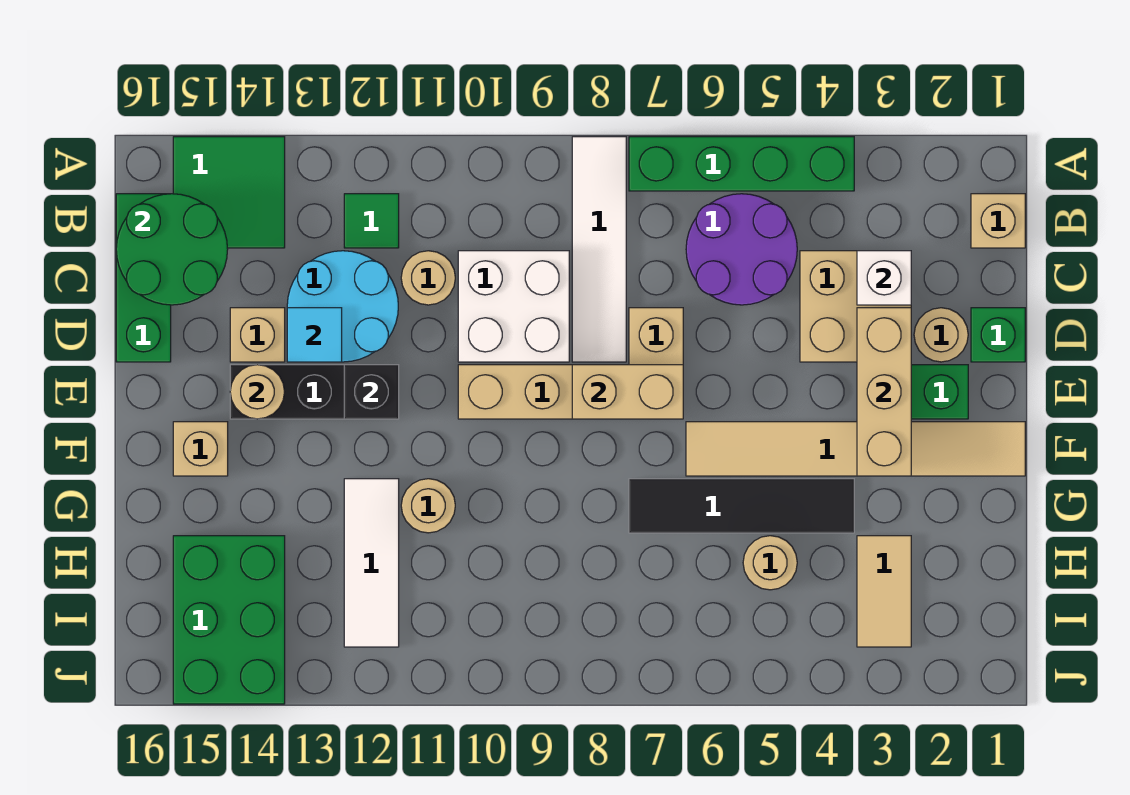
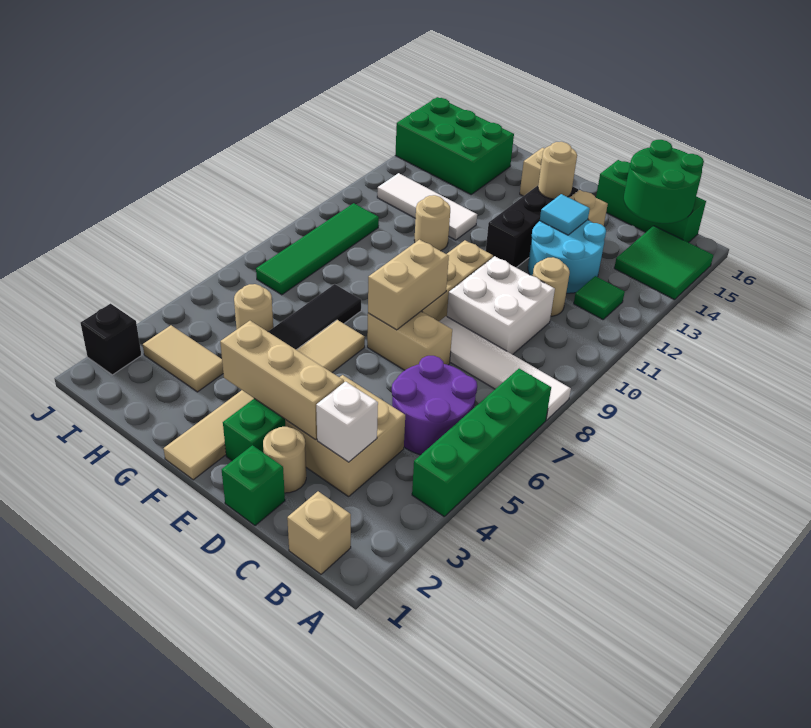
black brick E12 level 2 -> black brick J2 level 1
none -> green tile I7:I10 level 1

